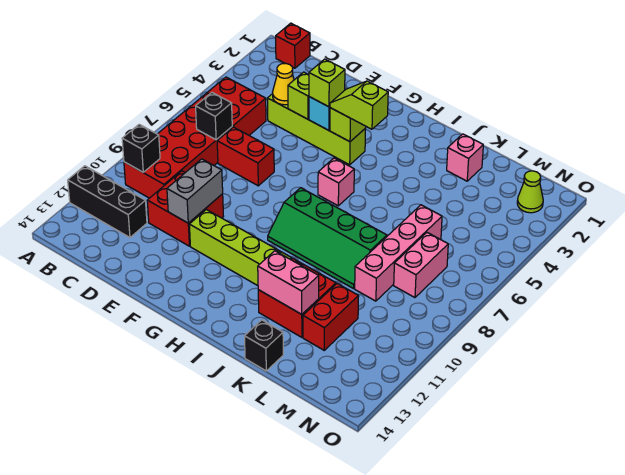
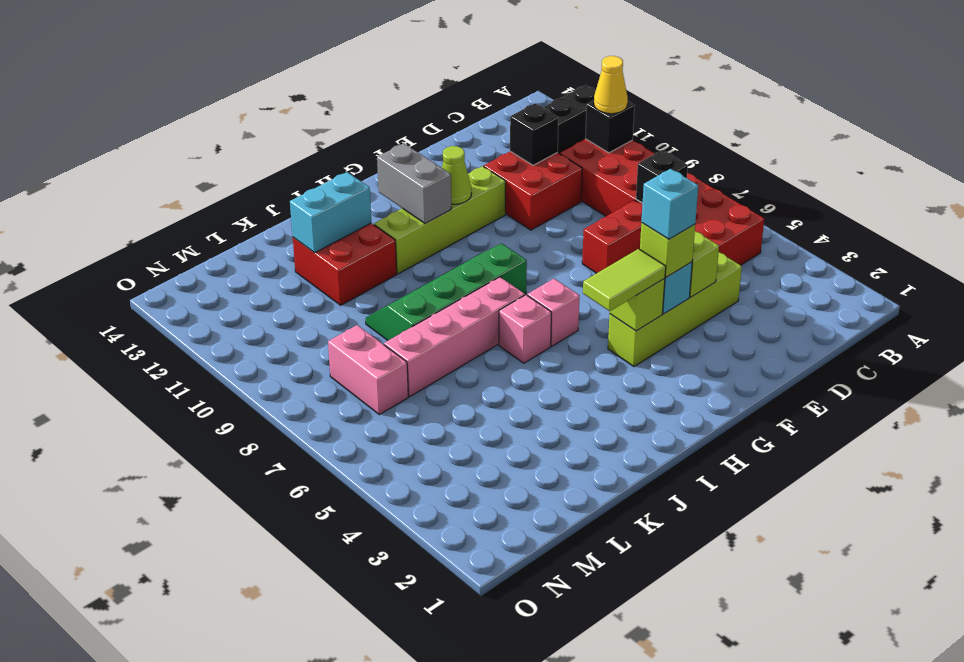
red brick B1 level 1 -> none
yellow cone D4 level 2 -> yellow cone B10 level 3
grey brick E10:E11 level 2 -> grey brick H11:H12 level 2
none -> cyan brick F4 level 4
lime slope G4:H4 level 3 top H -> lime tile G4:H4 level 3
pink brick J12:K12 level 2 -> cyan brick J12:K12 level 2
pink brick K2 level 1 -> pink brick I6 level 1
black brick K14 level 1 -> black brick D11 level 2
pink brick L6:L9 level 1 -> pink brick I7:L7 level 1
red brick L11:L12 level 1 -> none
lime cone N2 level 1 -> lime cone G11 level 2

